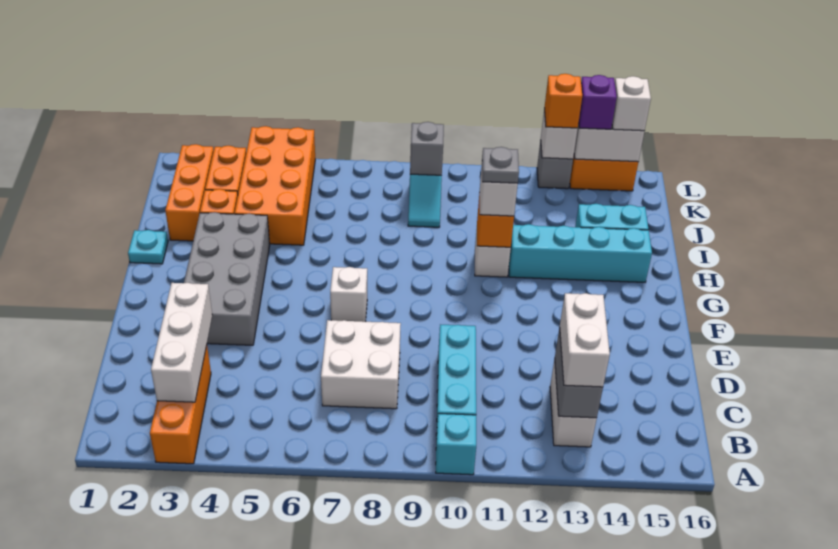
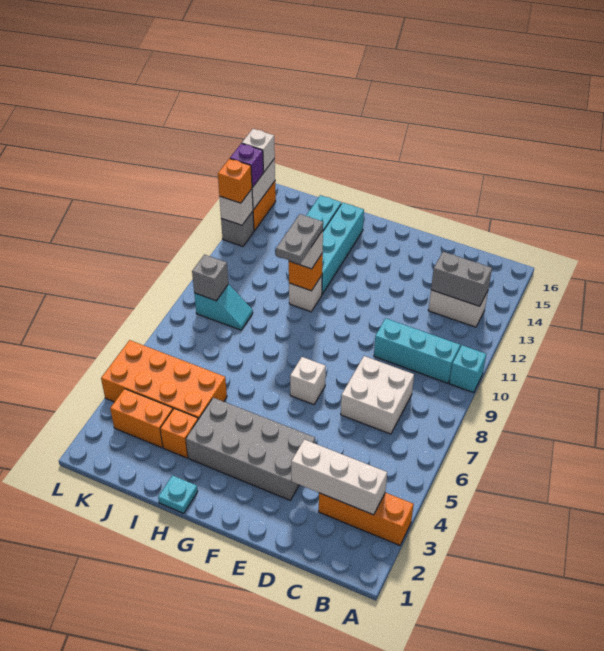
white brick B13:C13 level 3 -> none
grey plate H11 level 4 -> grey plate H10:H11 level 4
orange brick I2:K2 level 1 -> none

